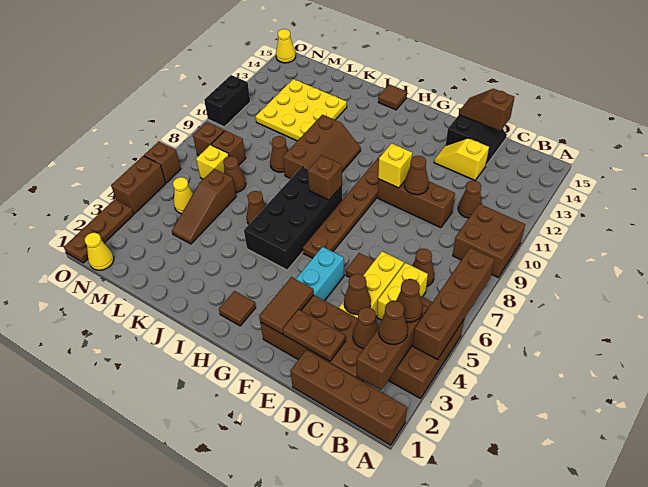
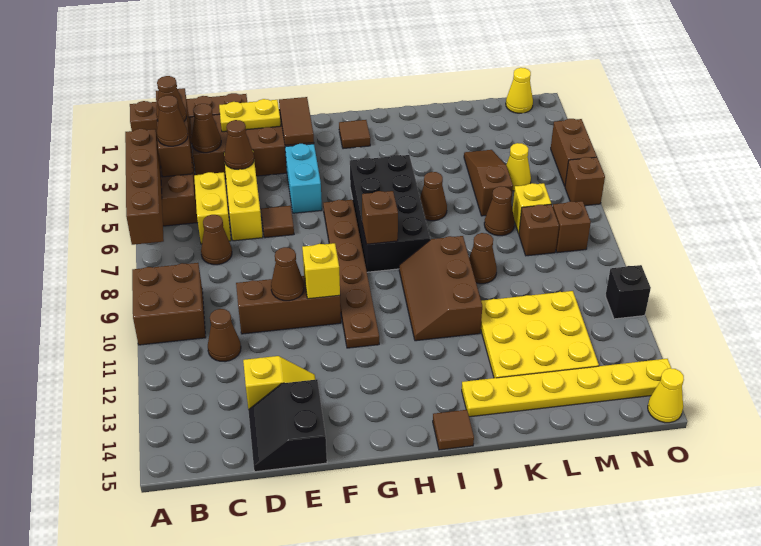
brown plate D2:E2 level 2 -> yellow plate D2:E2 level 2
brown slope D15:E15 level 2 top D -> none
none -> yellow plate J14:O14 level 1
brown plate O1:O3 level 1 -> none
black brick O10:O11 level 1 -> black brick O11 level 1

